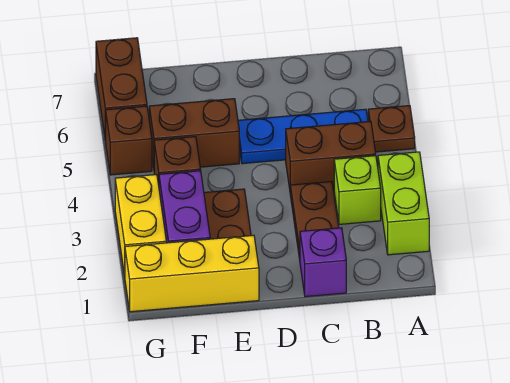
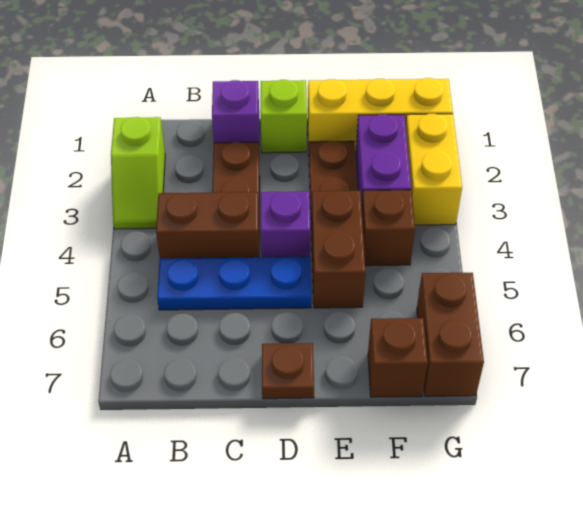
lime brick A2:A3 level 1 -> lime slope A2:A3 level 1 top 2
brown plate A5 level 1 -> brown plate D7 level 1
lime brick B3 level 1 -> lime brick D1 level 1
none -> purple brick D4 level 1
brown brick E5:F5 level 1 -> brown brick E4:E5 level 1
brown brick G5 level 1 -> brown brick F7 level 1

